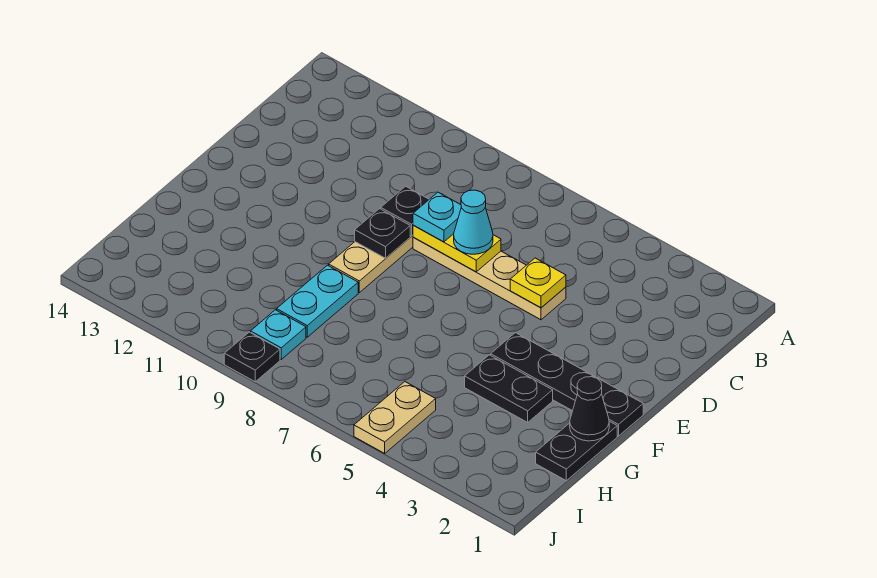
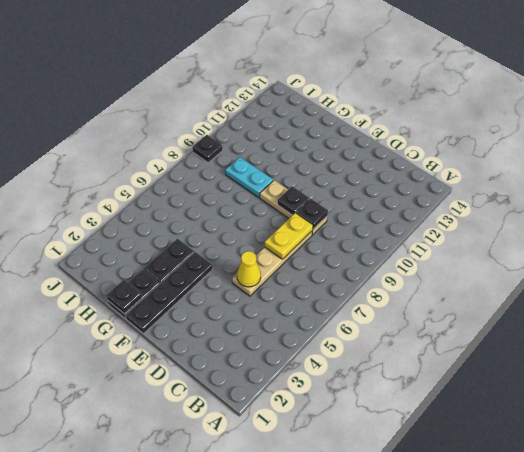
yellow plate D5 level 2 -> yellow cone D5 level 2
cyan cone D7 level 3 -> none
cyan plate D8 level 3 -> none
black plate G1:H1 level 1 -> black plate G1:G2 level 1
black cone G1 level 2 -> black plate G1 level 2
tan plate I5:J5 level 1 -> none
cyan plate I9 level 1 -> none

